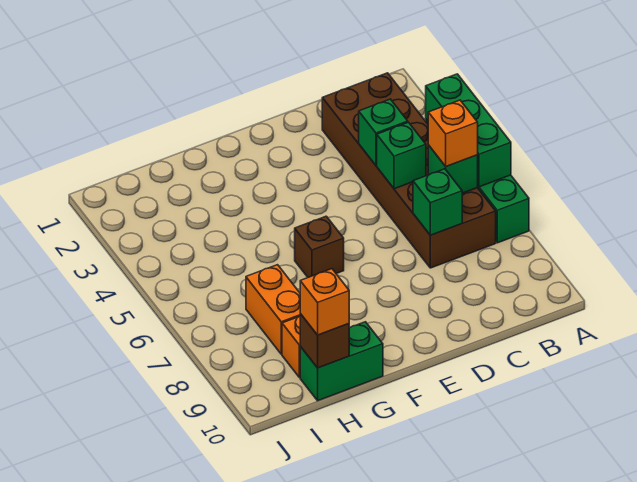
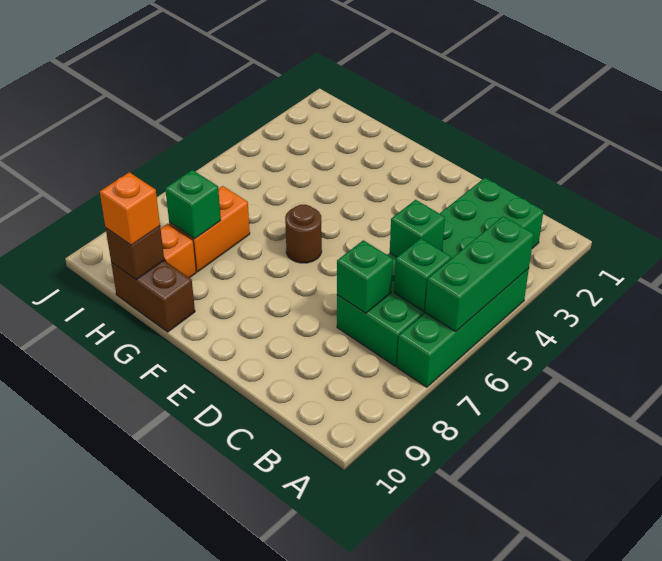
brown brick B2:C7 level 1 -> green brick B2:C7 level 1
orange brick B6 level 3 -> none
green brick C4 level 2 -> green brick H8 level 2
brown brick F6 level 1 -> brown round brick F6 level 1
green brick G10:H10 level 1 -> brown brick G10:H10 level 1

